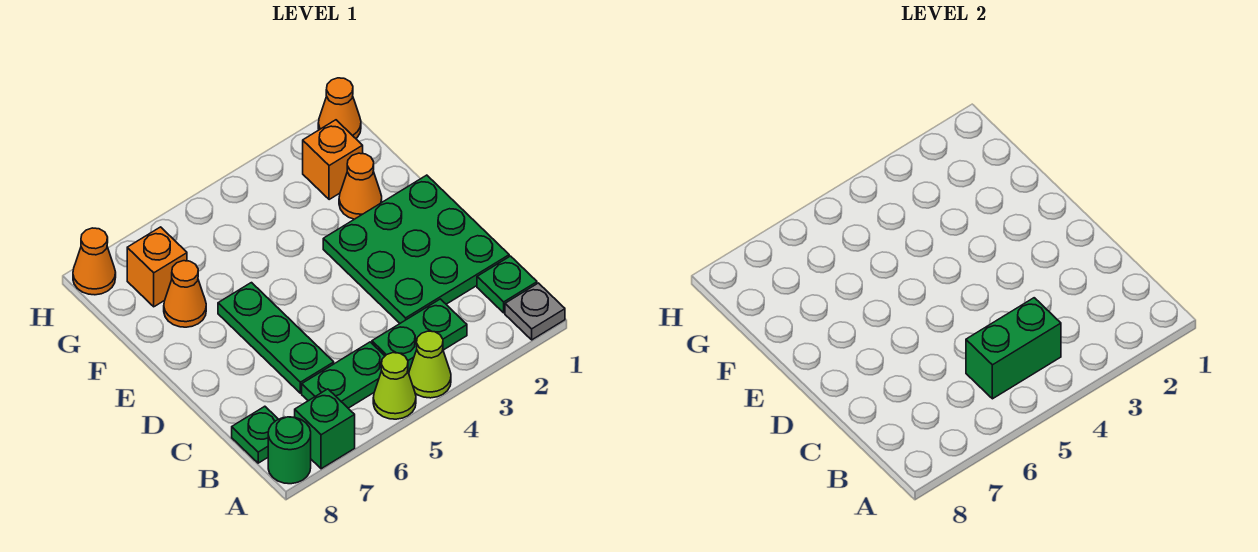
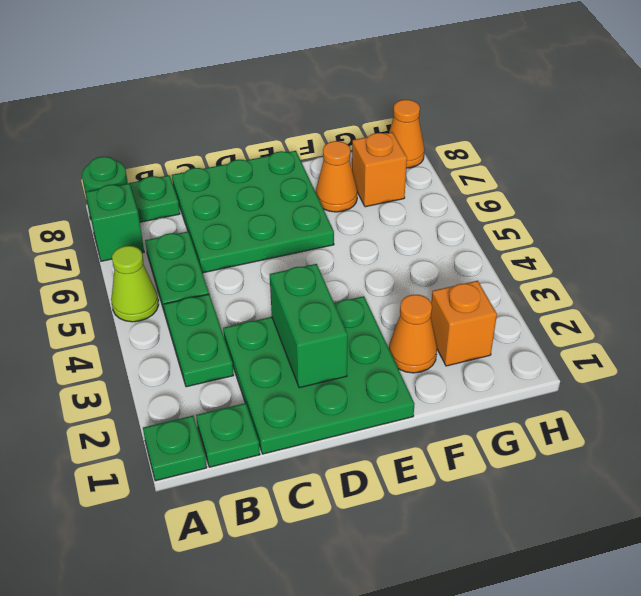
grey plate A1 level 1 -> green plate A1 level 1
lime cone A4 level 1 -> none
green brick B4:B5 level 2 -> green brick D2:D3 level 2
green plate C6:E6 level 1 -> green plate C6:E8 level 1
orange cone H1 level 1 -> none

